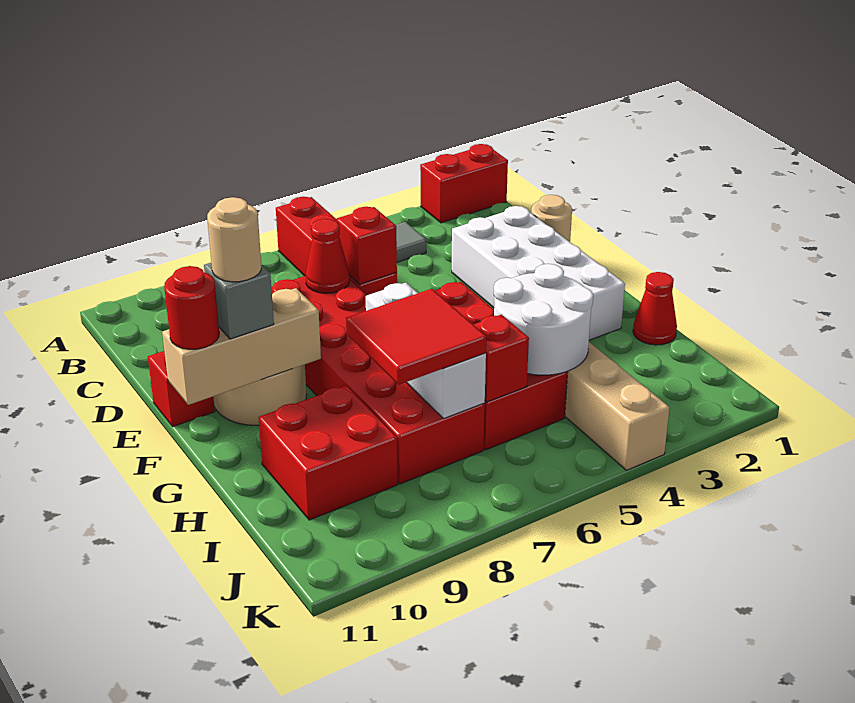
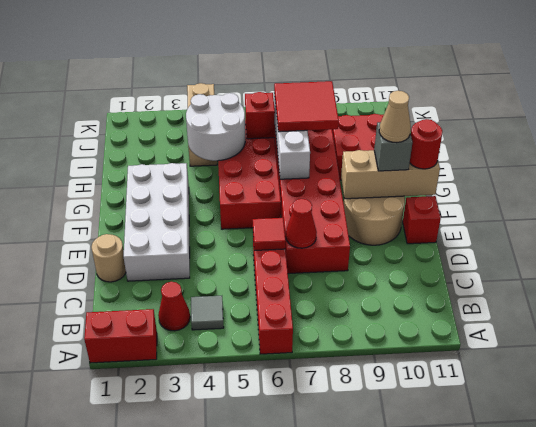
red brick D6 level 2 -> red tile D6 level 2
tan round brick F10 level 4 -> tan cone F10 level 4
red cone H1 level 1 -> red cone B3 level 1

